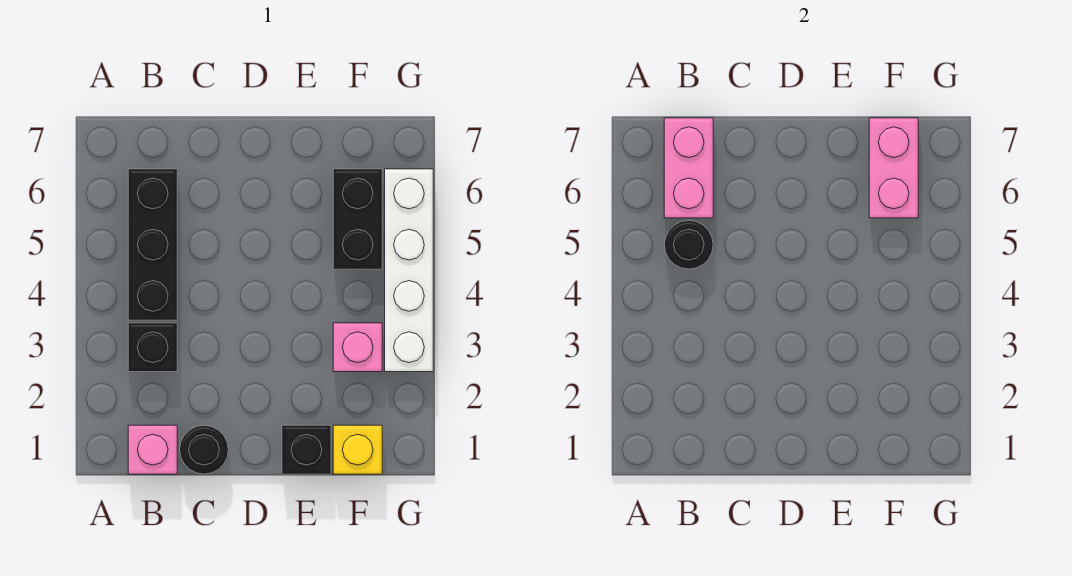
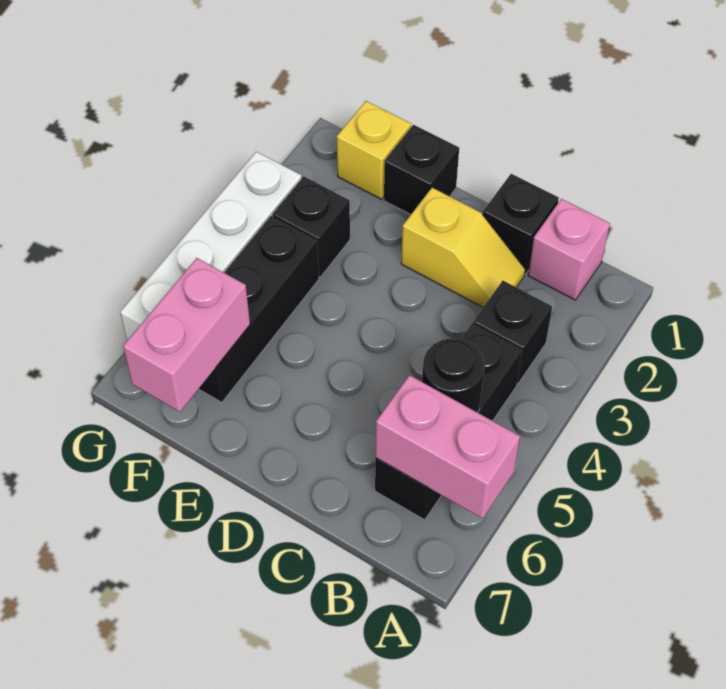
pink brick B6:B7 level 2 -> pink brick A6:B6 level 2
black round brick C1 level 1 -> black brick C1 level 1
none -> yellow slope C2:D2 level 1 top D
pink brick F3 level 1 -> black brick F3 level 1
black brick F5:F6 level 1 -> black brick F4:F6 level 1

